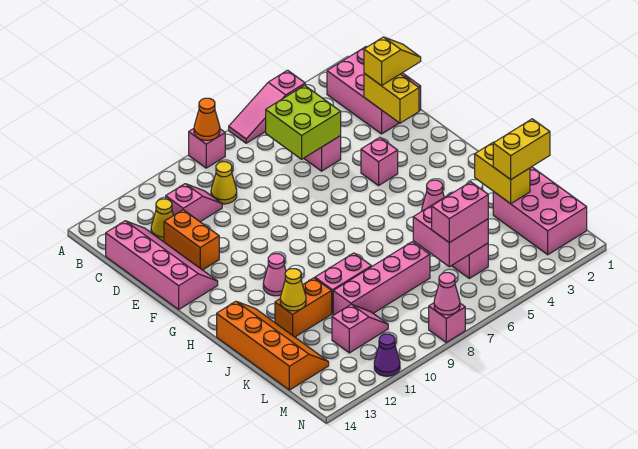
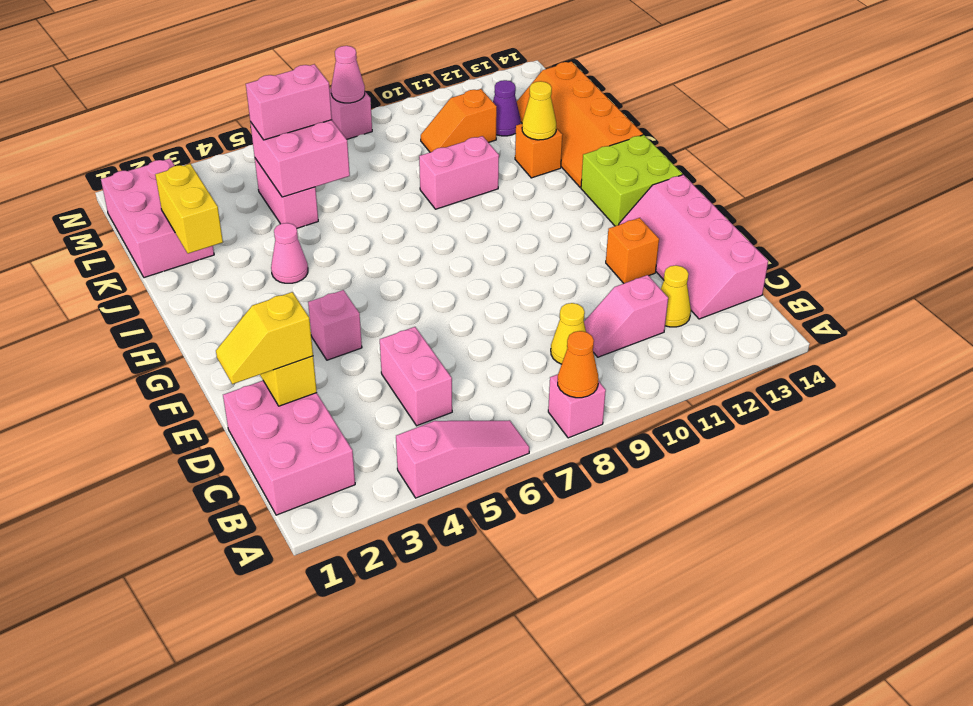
lime brick C5:D6 level 2 -> lime brick G13:H14 level 1
orange brick D12:E12 level 1 -> orange brick E12 level 1
pink cone H11 level 1 -> none
orange brick J11:J12 level 1 -> orange brick J12 level 1
yellow brick K1:K2 level 3 -> none
pink brick K7:K10 level 1 -> none
pink slope L10:L11 level 1 top 11 -> orange slope L10:L11 level 1 top 11
purple cone N11 level 1 -> purple cone L12 level 1

